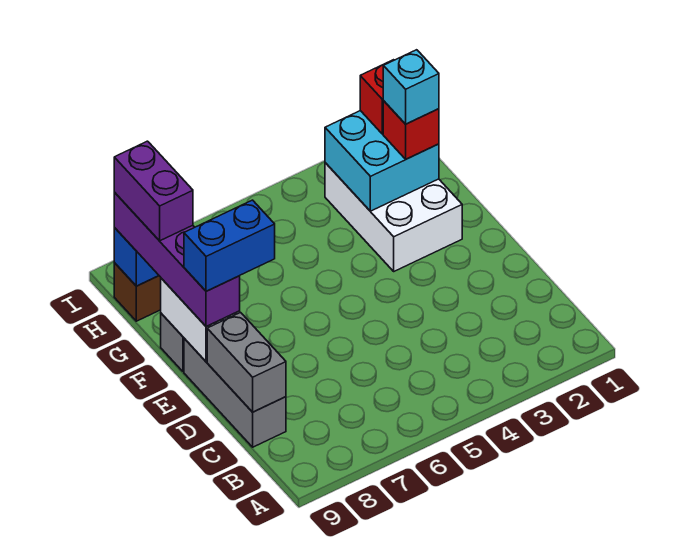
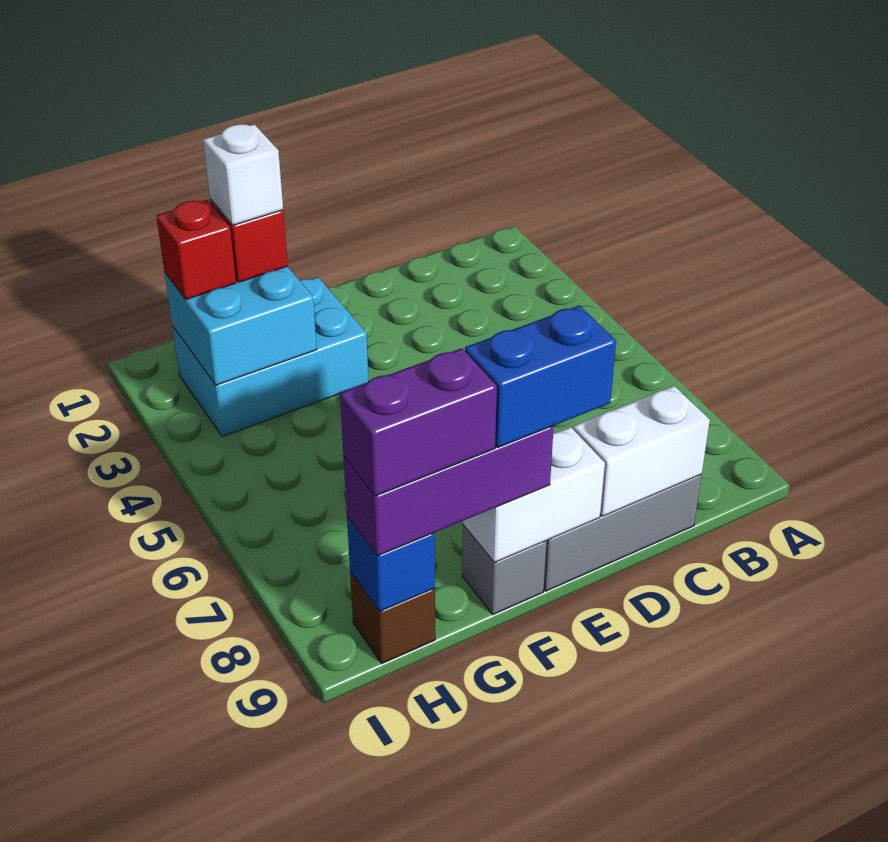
grey brick C9:D9 level 2 -> white brick C9:D9 level 2
blue brick E8:E9 level 4 -> blue brick E9:F9 level 4
purple brick E9:H9 level 3 -> purple brick F9:H9 level 3
white brick F2:H3 level 1 -> cyan brick F2:H3 level 1
cyan brick G2 level 4 -> white brick G2 level 4

